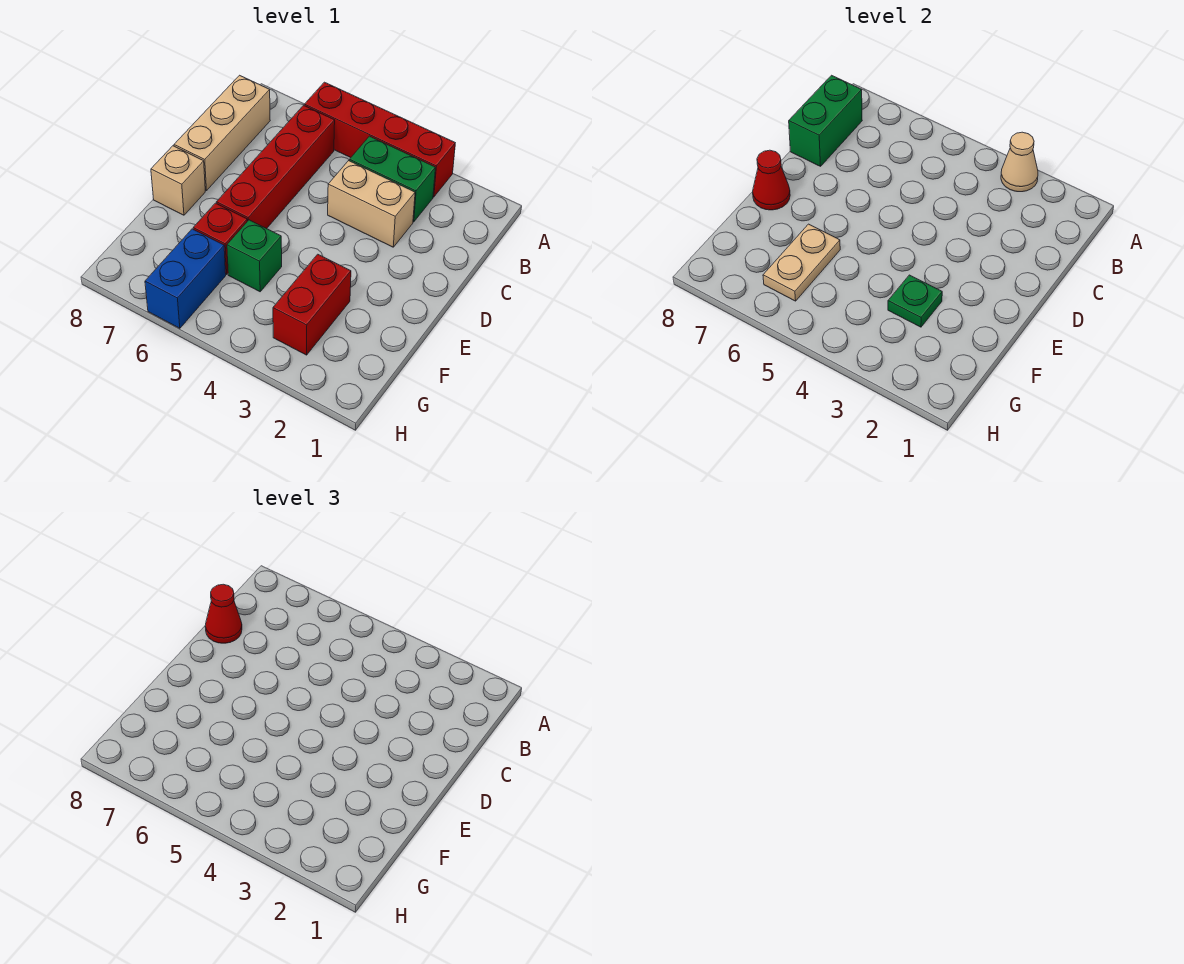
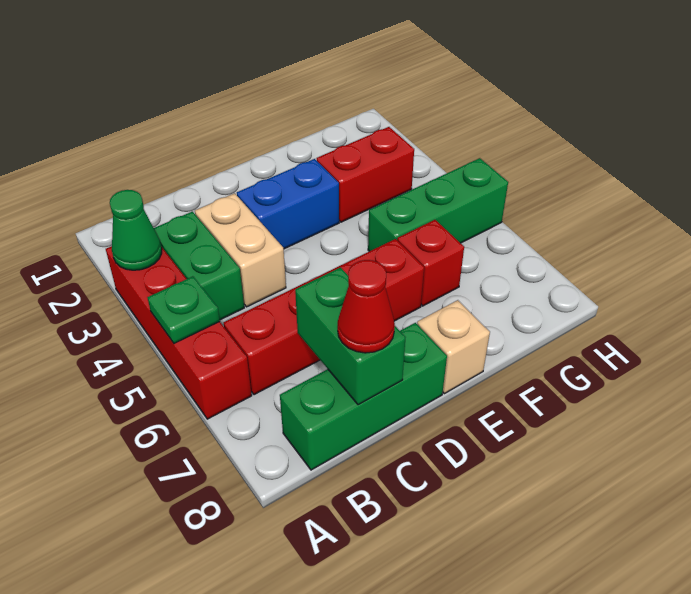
tan cone A3 level 2 -> green cone A3 level 2
tan brick B8:D8 level 1 -> green brick B8:D8 level 1
green brick B8:C8 level 2 -> green brick C7:C8 level 2
red cone E8 level 2 -> none
green plate F3 level 2 -> green plate A5 level 2
green brick F5 level 1 -> green brick F5:H5 level 1
tan plate F6:G6 level 2 -> none
blue brick G6:H6 level 1 -> blue brick D3:E3 level 1

